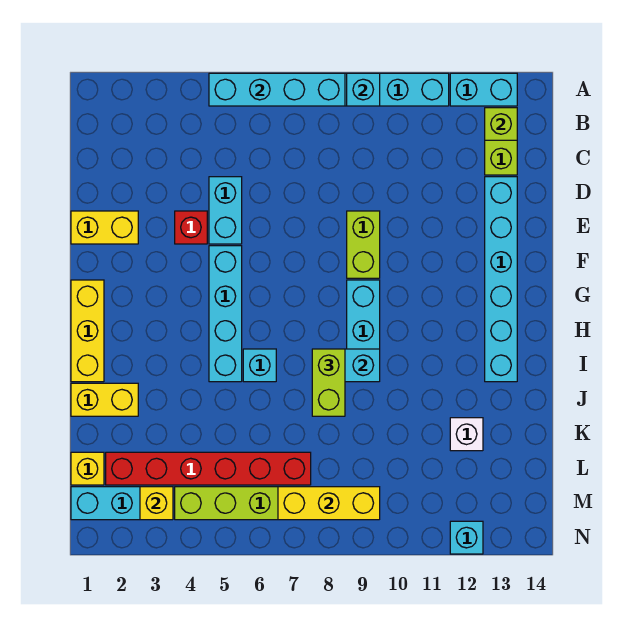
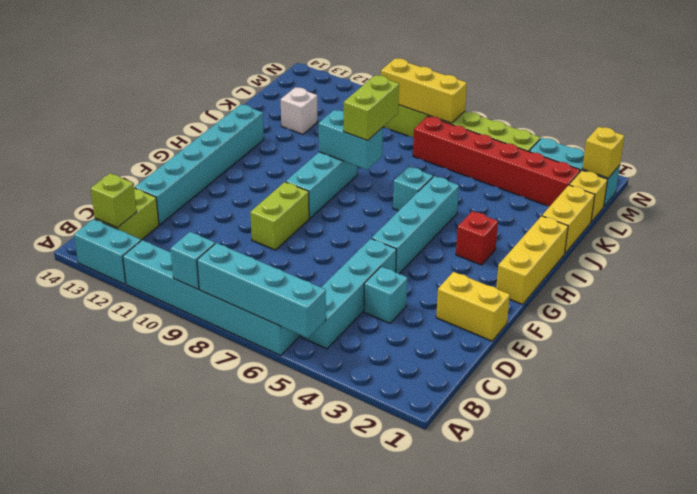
cyan brick D5:E5 level 1 -> cyan brick B5:E5 level 1
red brick E4 level 1 -> red brick H3 level 1
yellow brick J1:J2 level 1 -> yellow brick J1:K1 level 1
yellow brick M3 level 2 -> yellow brick M1 level 2
cyan brick N12 level 1 -> cyan brick D4 level 1

